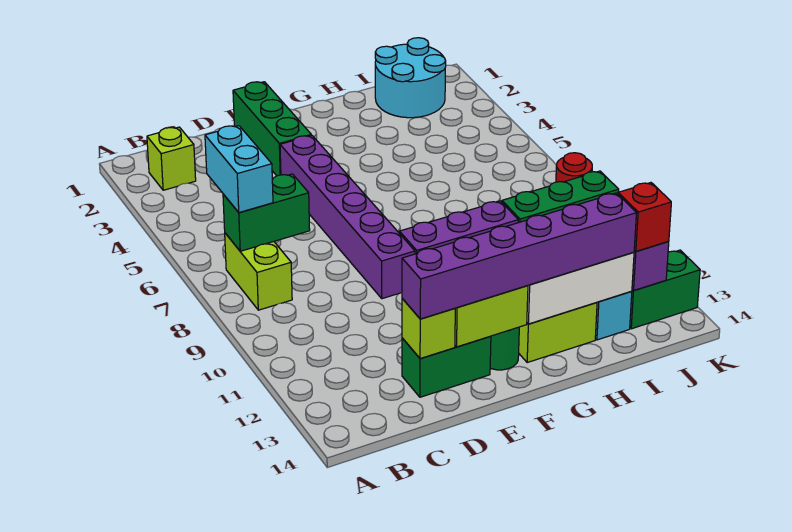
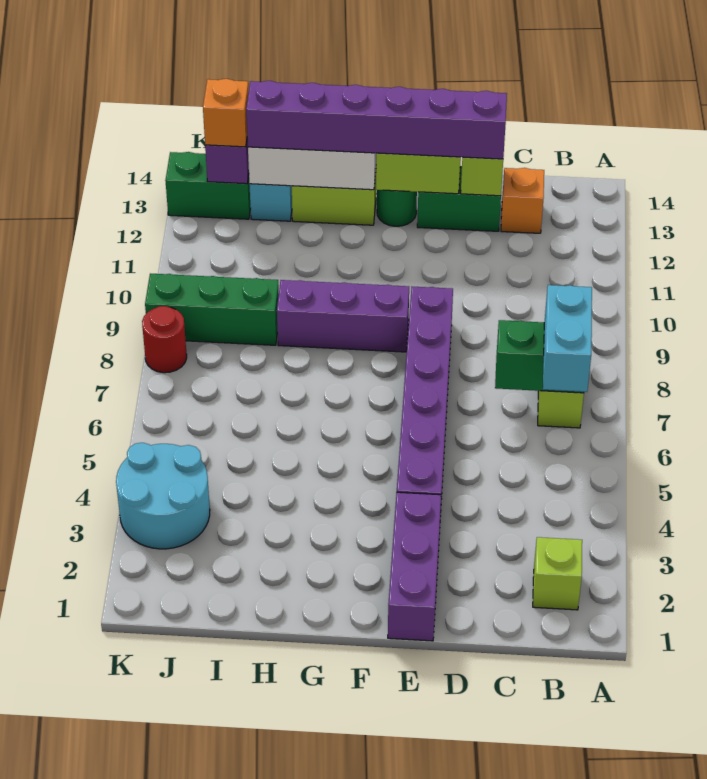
none -> orange brick C13 level 1
green brick E1:E3 level 1 -> purple brick E1:E3 level 1
cyan round brick I1:J2 level 1 -> cyan round brick J3:K4 level 1
red brick J13 level 3 -> orange brick J13 level 3

